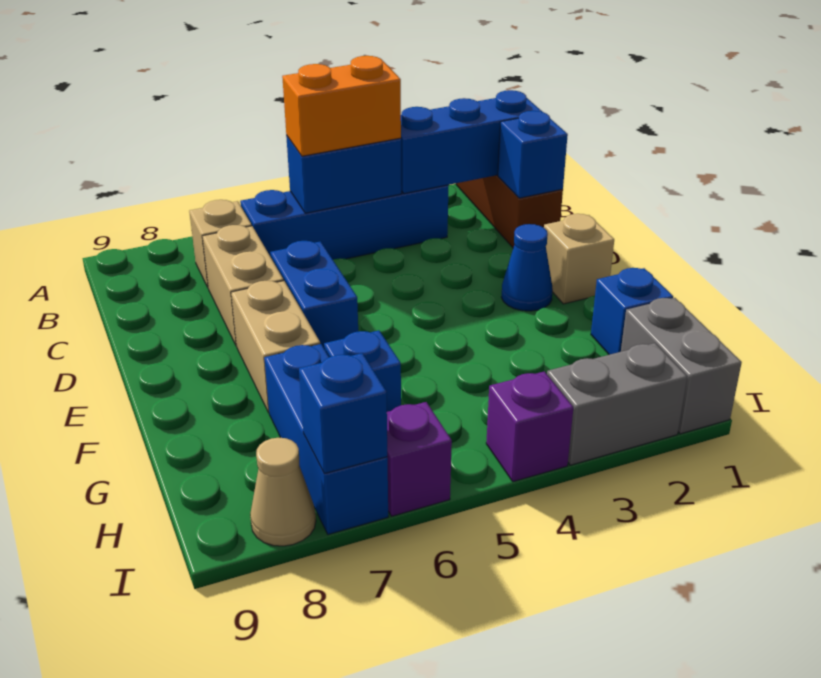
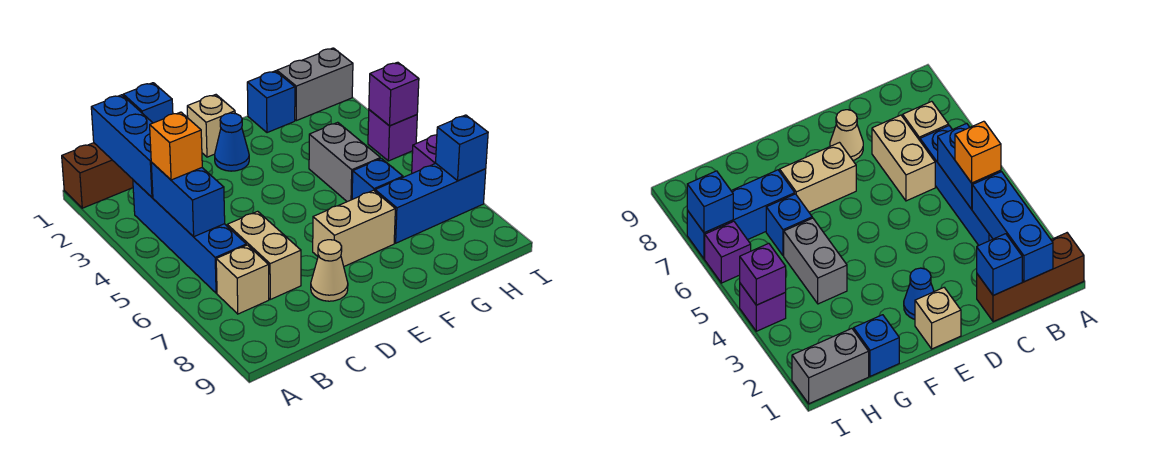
orange brick B4:B5 level 3 -> orange brick B4 level 3
tan brick C7:D7 level 1 -> tan brick C6:C7 level 1
blue brick D6:E6 level 1 -> none
grey brick I2:I3 level 1 -> grey brick G4:G5 level 1
none -> purple brick I4 level 2
tan cone I8 level 1 -> tan cone D8 level 1

